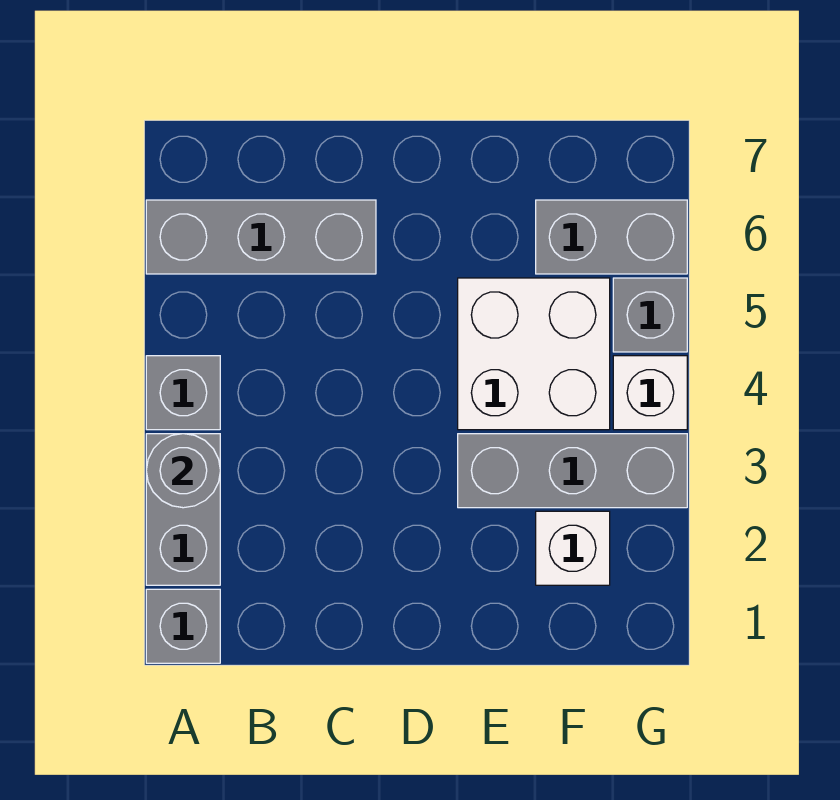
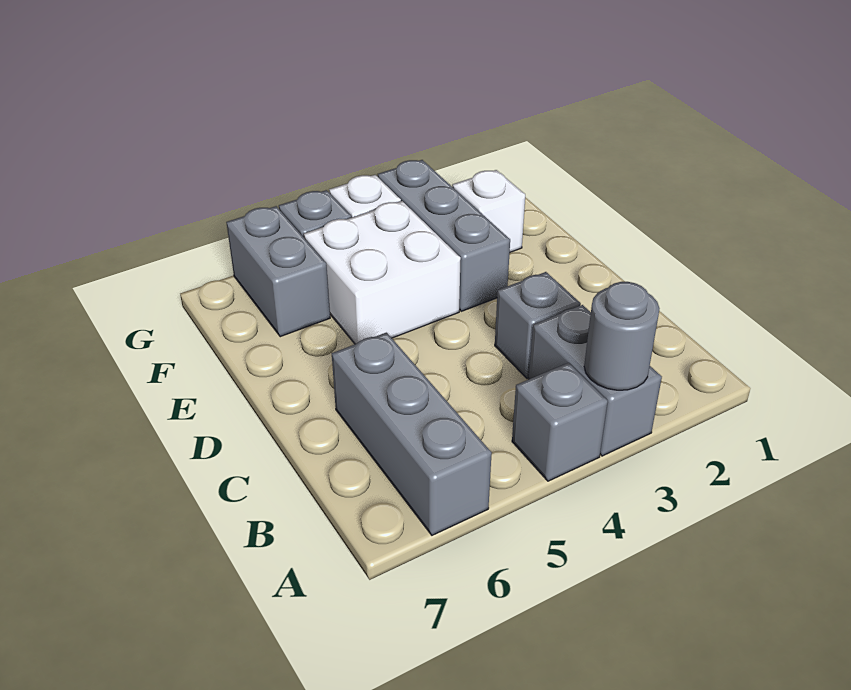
grey brick A1 level 1 -> grey brick C3 level 1
grey brick A2:A3 level 1 -> grey brick A3:B3 level 1

